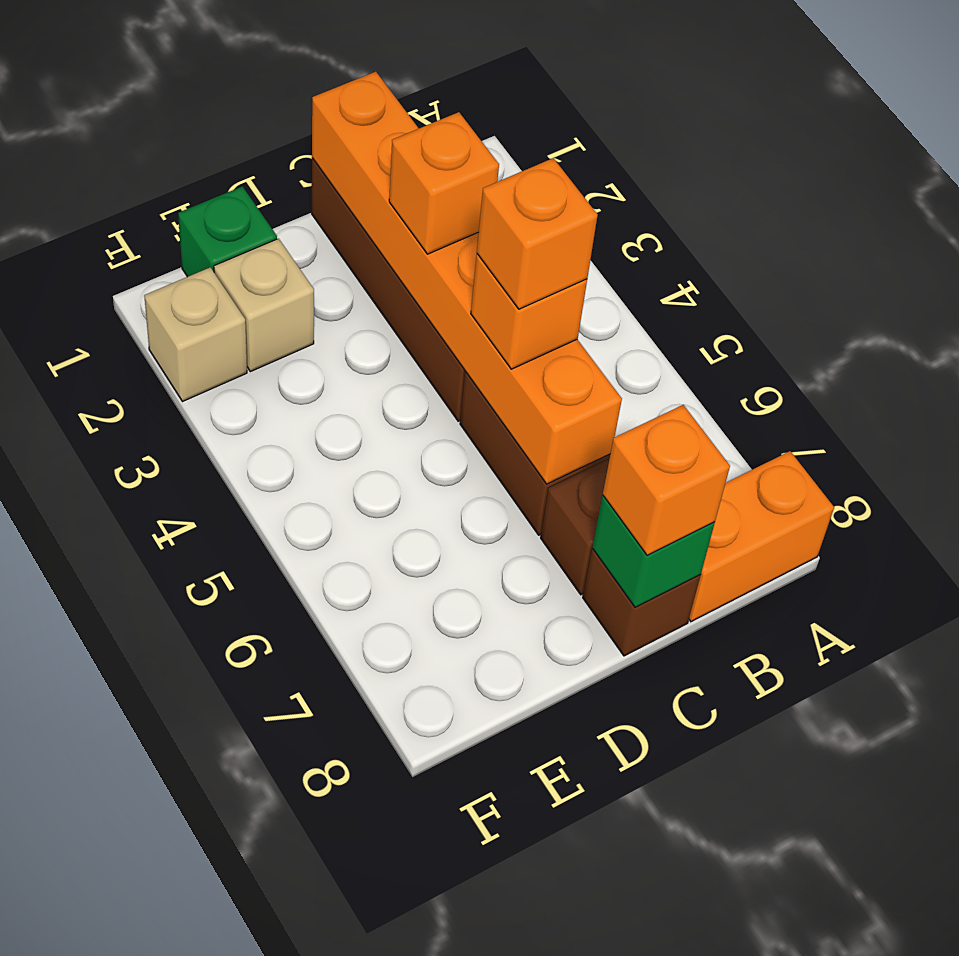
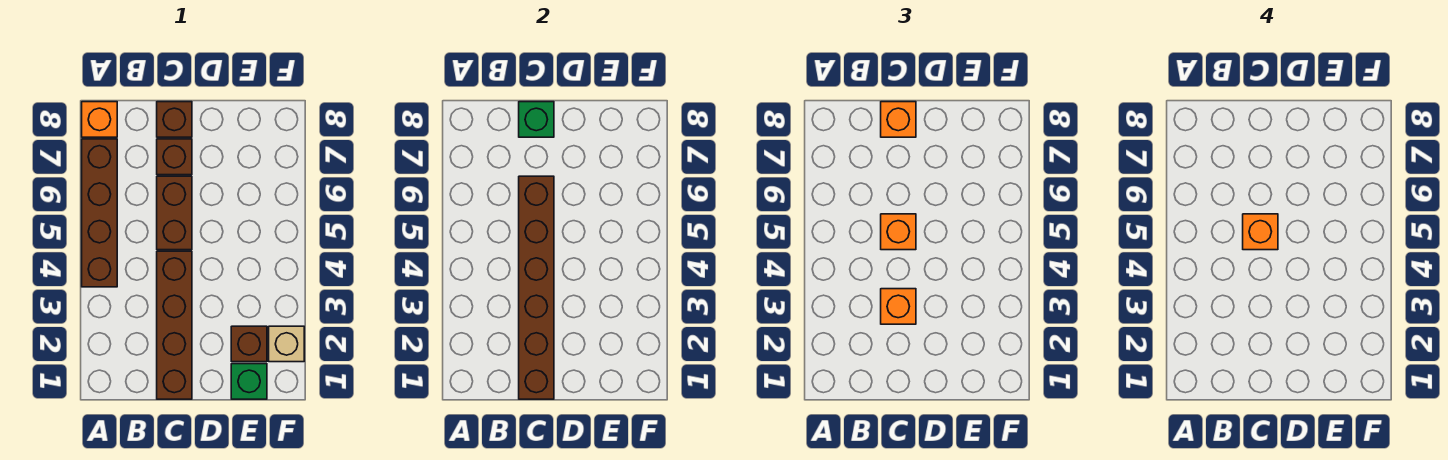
none -> brown brick A4:A7 level 1
orange brick A8:B8 level 1 -> orange brick A8 level 1
orange brick C1:C6 level 2 -> brown brick C1:C6 level 2
tan brick E2 level 1 -> brown brick E2 level 1

